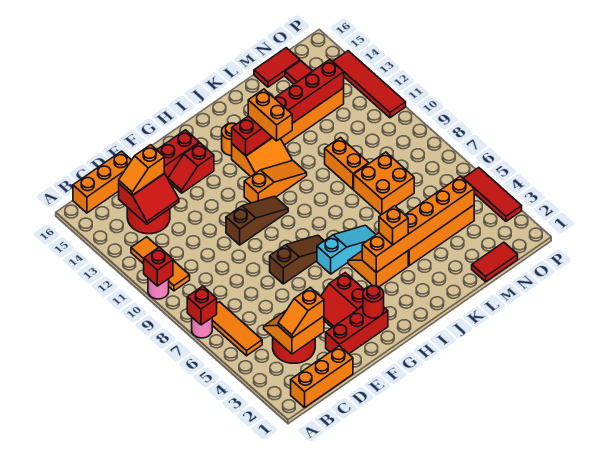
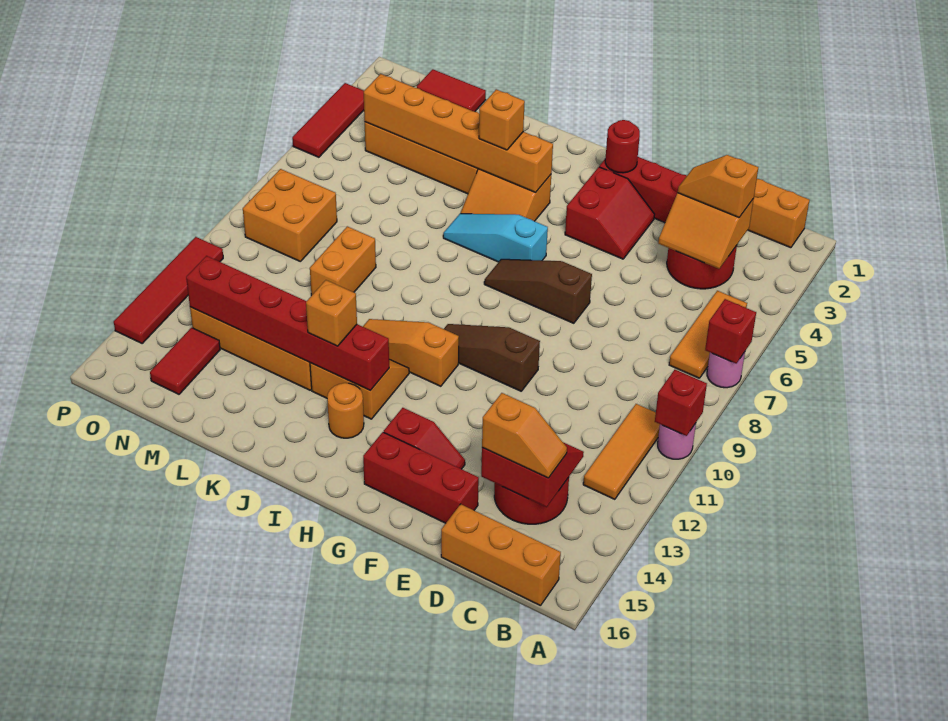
orange slope C3:D3 level 3 top D -> orange slope C3:D3 level 3 top C
orange brick J12:J13 level 3 -> orange brick J13 level 3
orange brick L7:M8 level 1 -> orange brick N8:O9 level 1
red tile M16:N16 level 1 -> none

